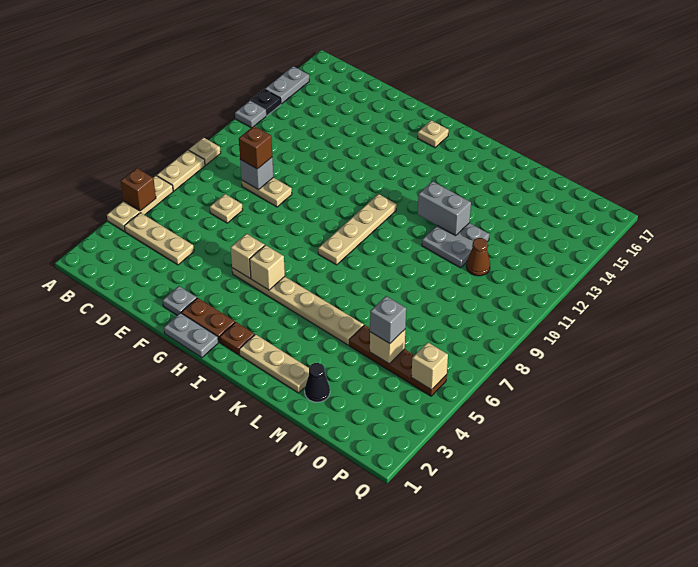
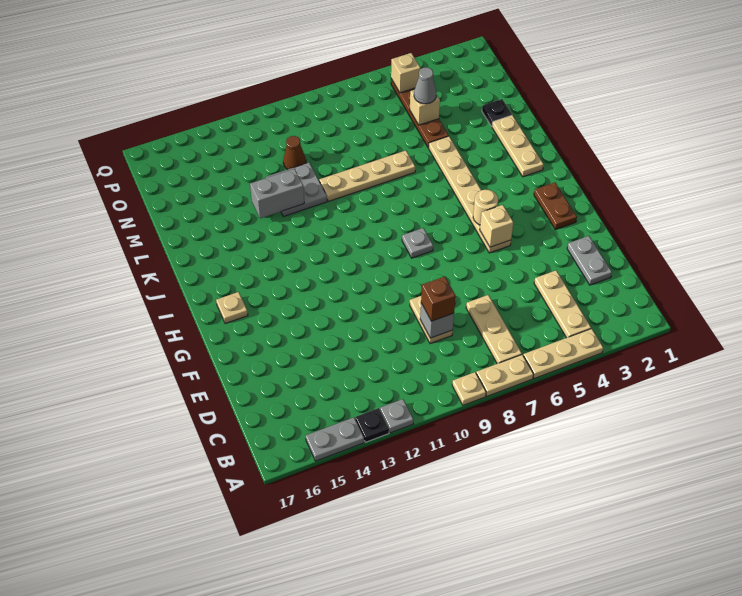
brown brick A5 level 2 -> none
tan plate D7 level 1 -> tan plate B7:D7 level 1
grey plate F2 level 1 -> grey plate H8 level 1
grey plate G1:H1 level 1 -> grey plate D2:E2 level 1
tan brick H5 level 2 -> tan round brick H5 level 2
brown plate I2 level 1 -> none
tan plate I8:I11 level 1 -> tan plate L7:L10 level 1
grey brick K12:L12 level 2 -> grey brick L12:L13 level 2
black cone M2 level 1 -> black plate M2 level 1
grey brick N5 level 3 -> grey cone N5 level 3

